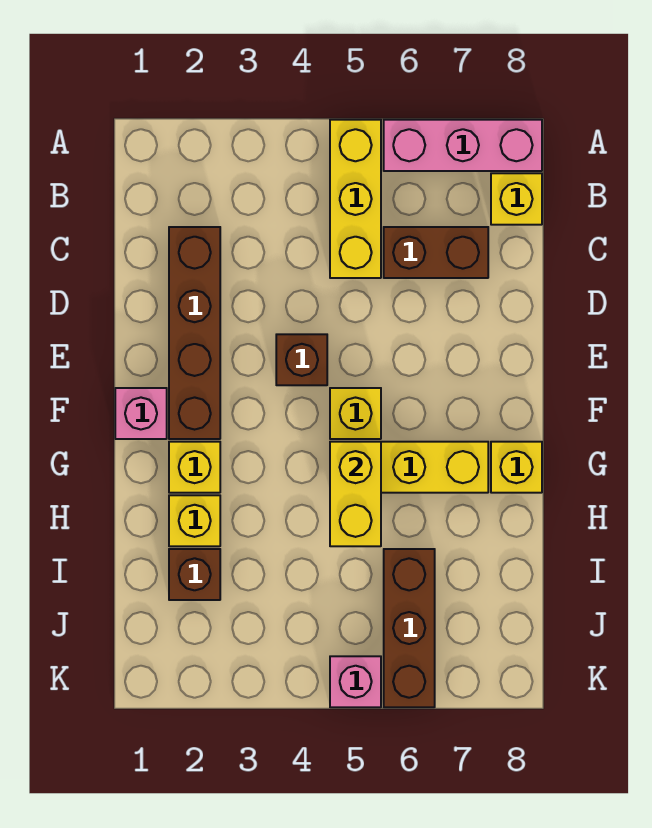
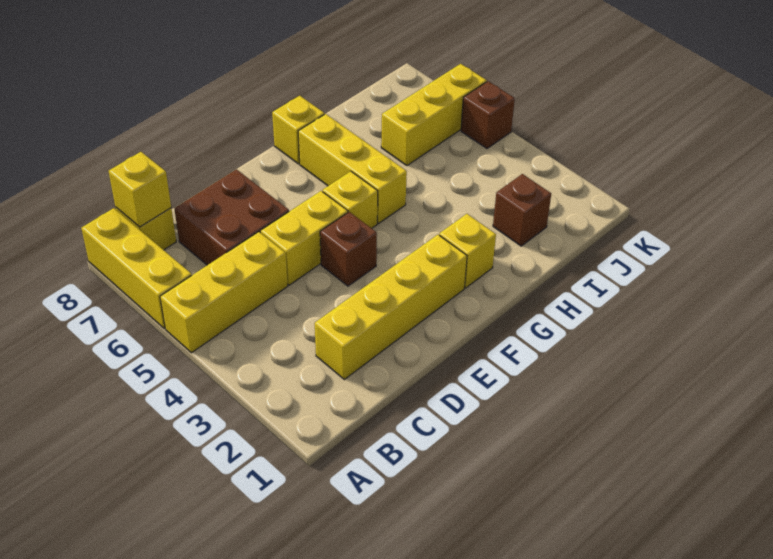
pink brick A6:A8 level 1 -> yellow brick A6:A8 level 1
brown brick C2:F2 level 1 -> yellow brick C2:F2 level 1
brown brick C6:C7 level 1 -> brown brick C6:D7 level 1
pink brick F1 level 1 -> none
yellow brick G5:H5 level 2 -> yellow brick D5:E5 level 1
yellow brick H2 level 1 -> yellow brick B8 level 2
brown brick I6:K6 level 1 -> yellow brick I6:K6 level 1
pink brick K5 level 1 -> brown brick K5 level 1

